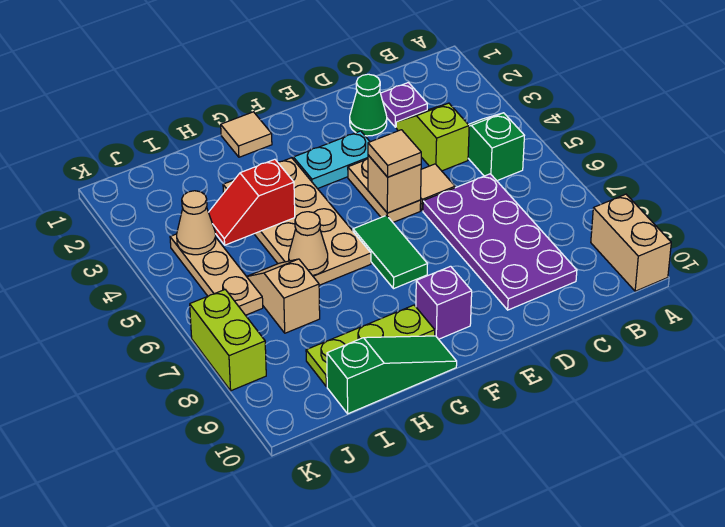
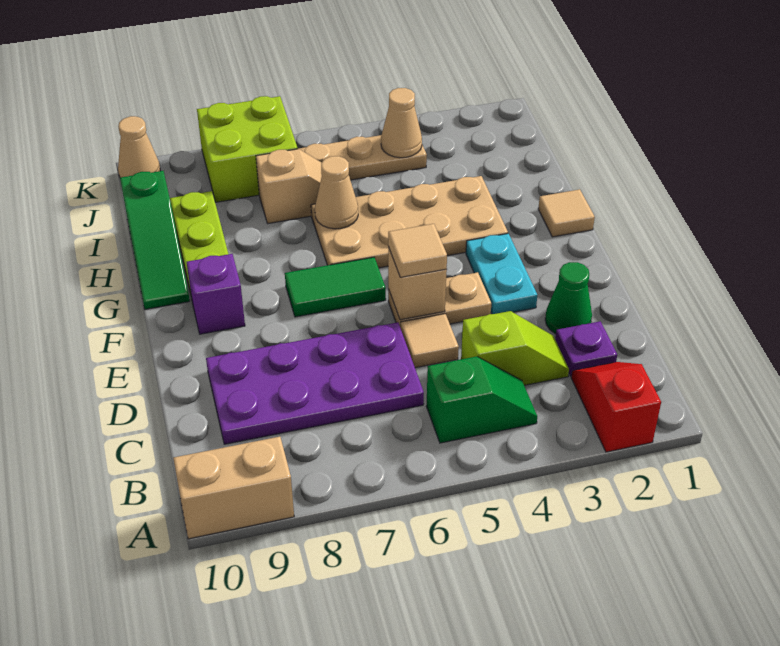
red slope H4:I4 level 2 top H -> red slope A2:B2 level 1 top A
lime brick K7:K8 level 1 -> lime brick J7:K8 level 1
none -> tan cone K10 level 1

